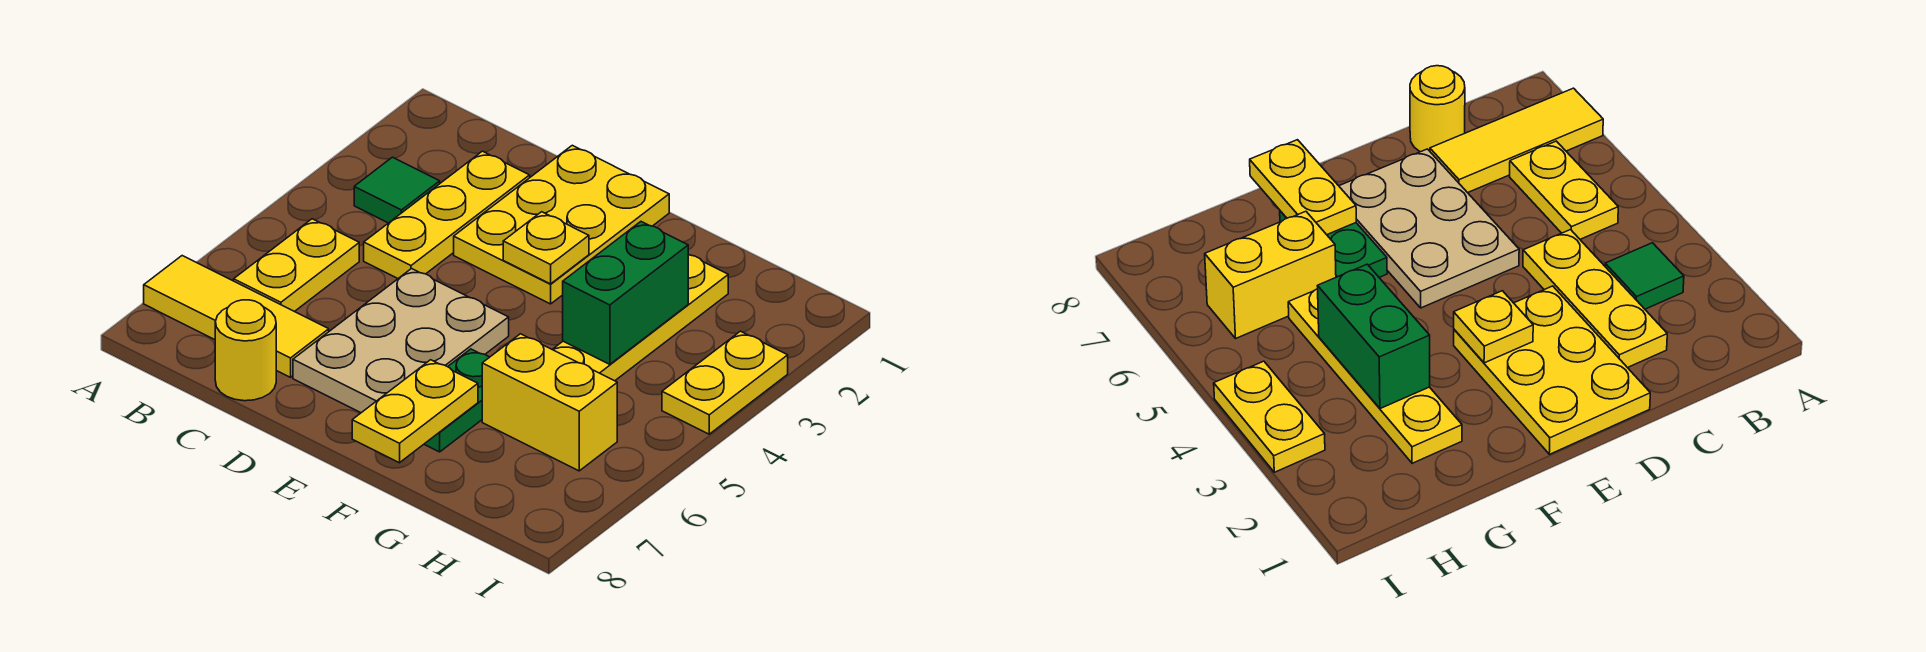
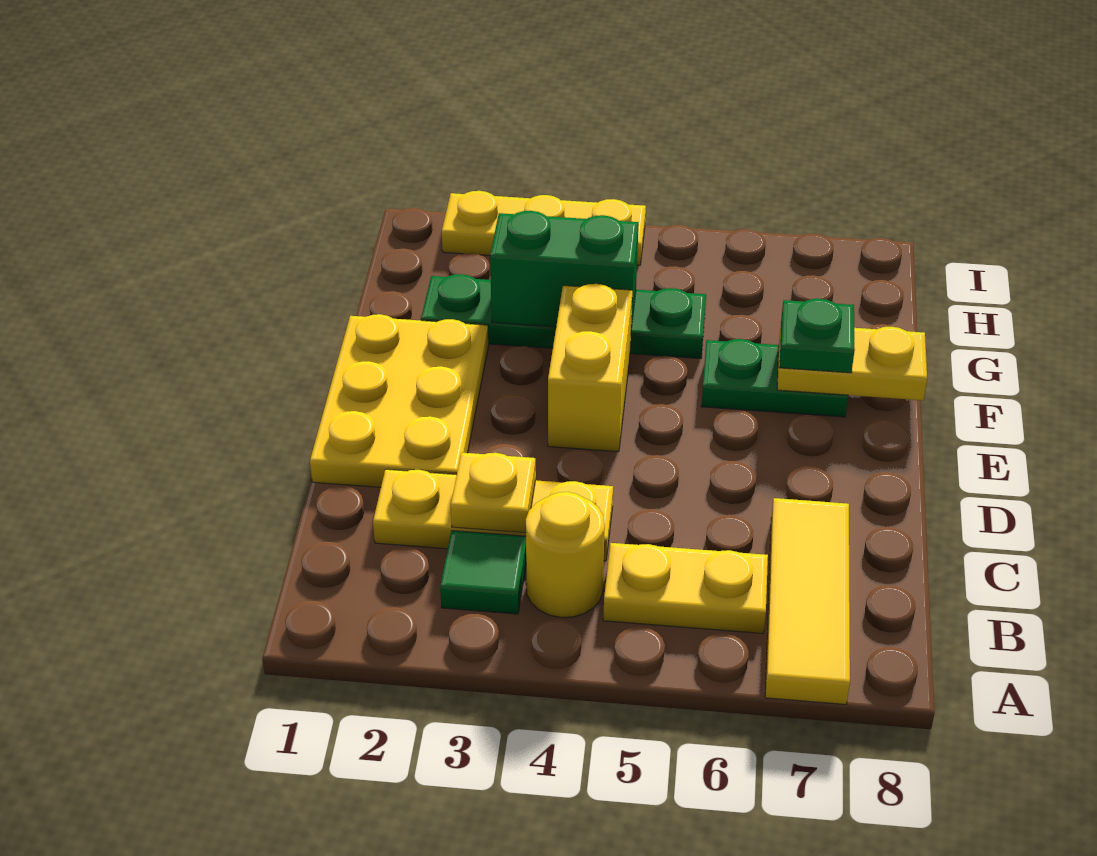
yellow round brick C8 level 1 -> yellow round brick B4 level 1
yellow plate D1:E3 level 1 -> yellow plate D1:F2 level 1
tan plate D5:E7 level 1 -> none
yellow plate E3 level 2 -> yellow plate C3 level 2
none -> green plate F7 level 3
yellow plate G2:G5 level 1 -> green plate G2:G5 level 1
yellow brick G6:H6 level 1 -> yellow brick E4:F4 level 1
yellow plate I3:I4 level 1 -> yellow plate I2:I4 level 1

